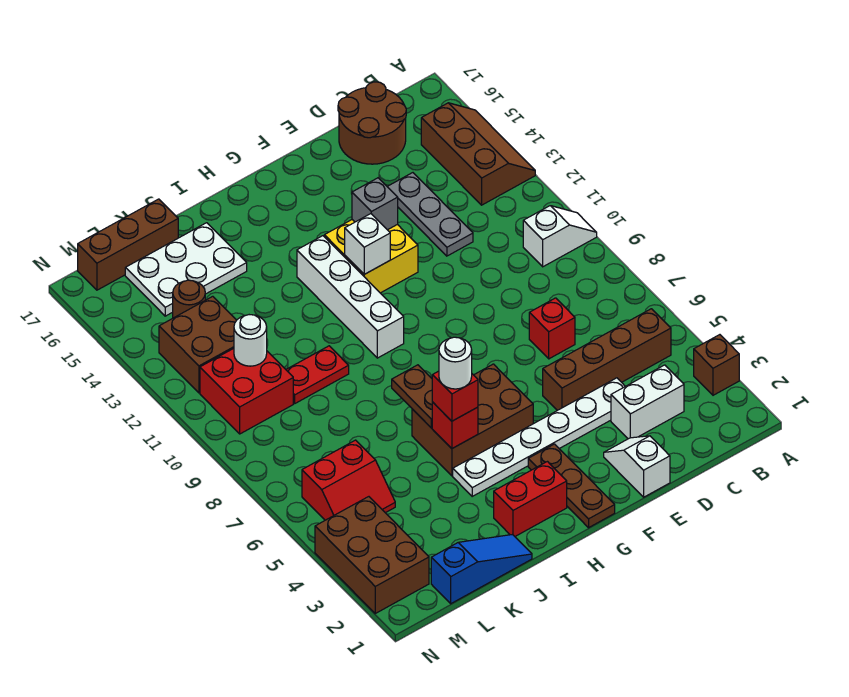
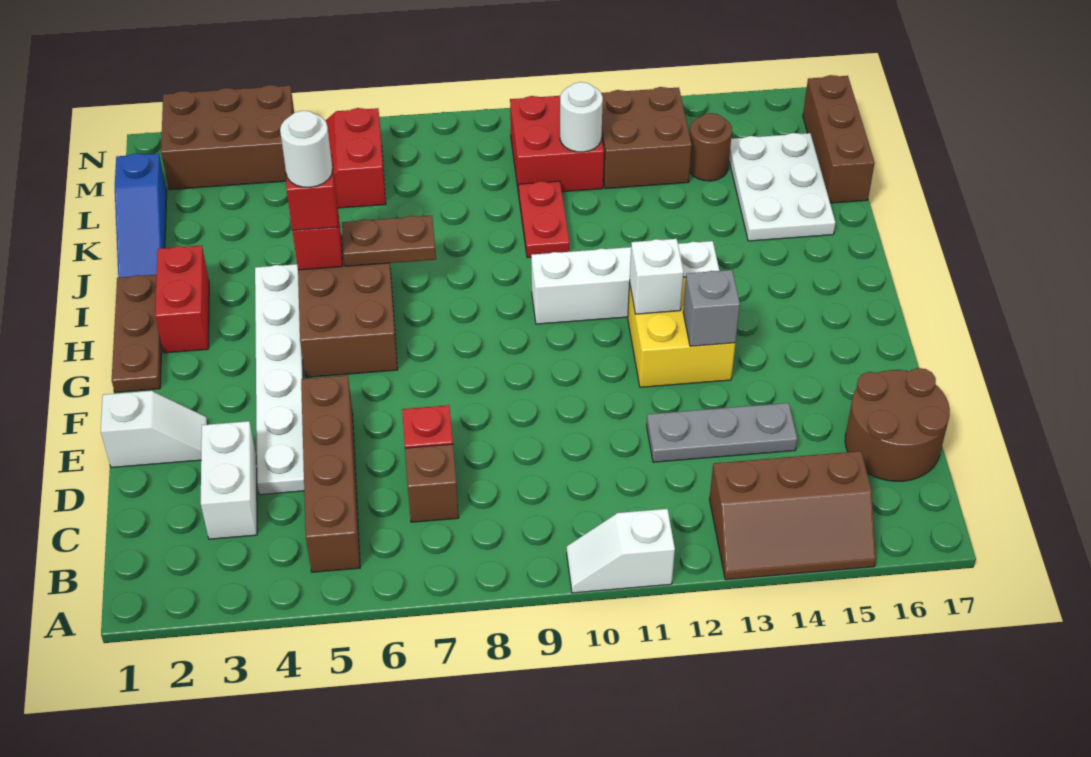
brown brick A3 level 1 -> brown brick C7 level 1
white slope A10:B10 level 1 top B -> white slope A10:A11 level 1 top 11
brown plate G1:G3 level 1 -> brown plate G1:I1 level 1

